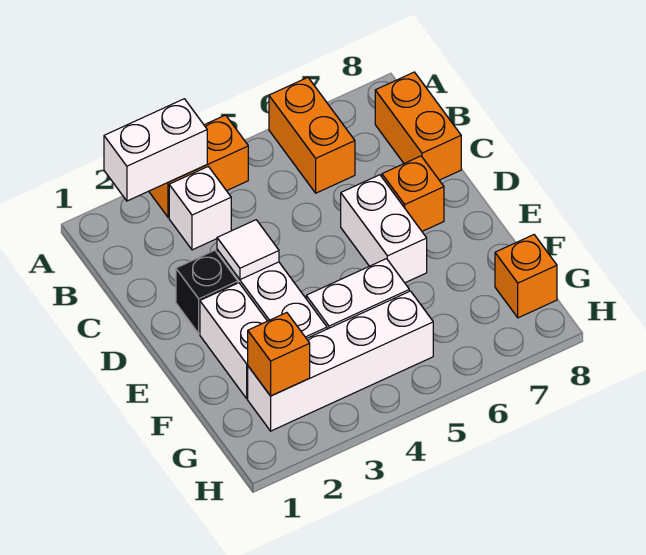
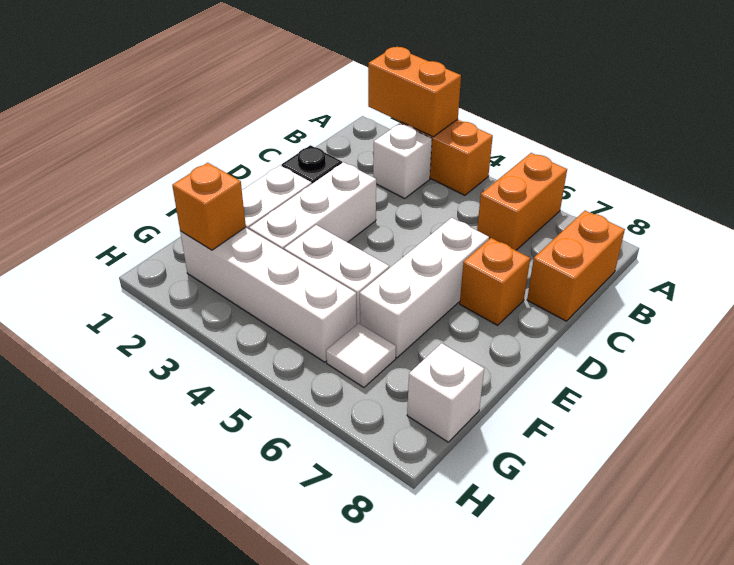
white brick A2:A3 level 2 -> orange brick A2:A3 level 2
white tile D3 level 2 -> white tile G6 level 1
white brick D6:E6 level 1 -> white brick D6:F6 level 1
orange brick G8 level 1 -> white brick G8 level 1

